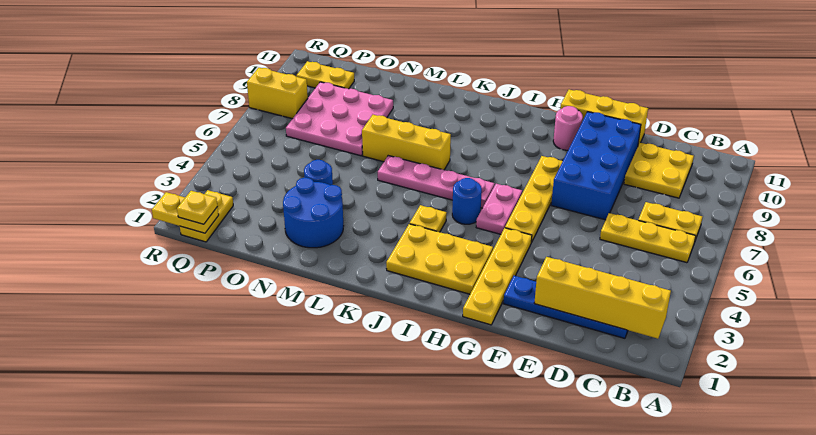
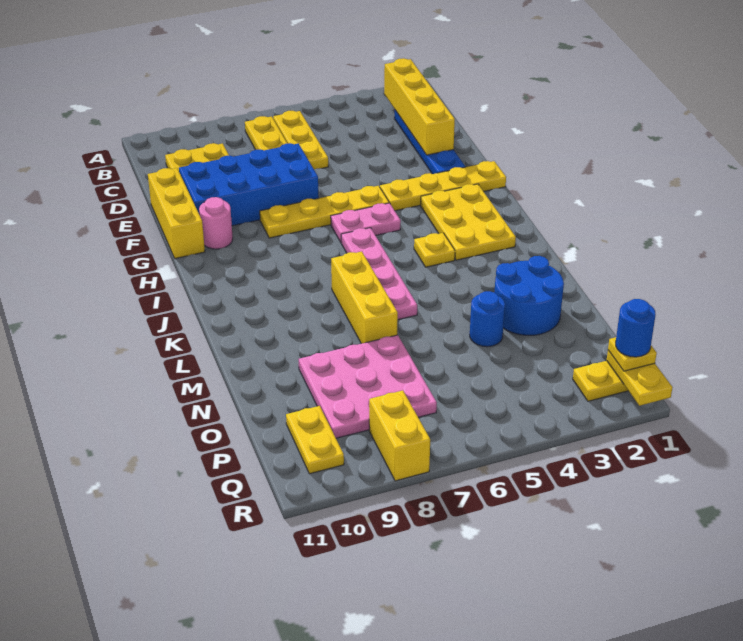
blue round brick I5 level 1 -> blue round brick Q1 level 4

